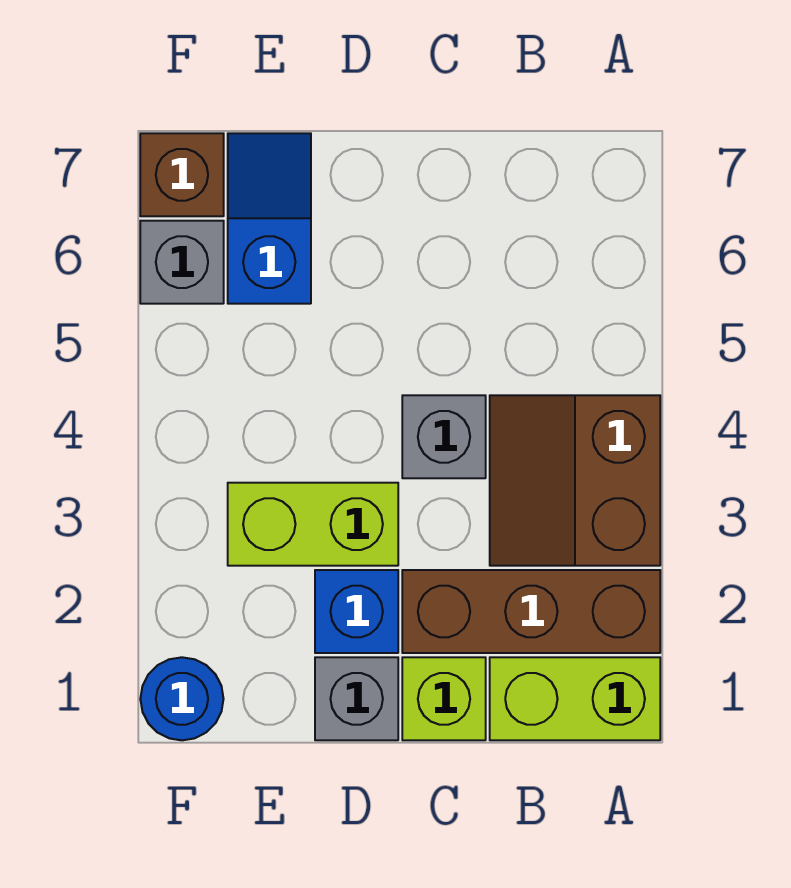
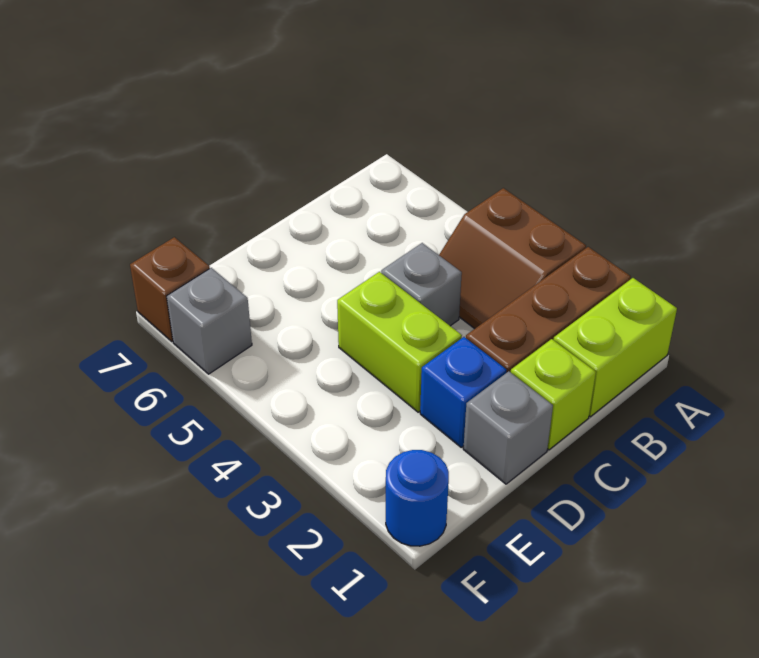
lime brick D3:E3 level 1 -> lime brick D3:D4 level 1
blue slope E6:E7 level 1 top 6 -> none

